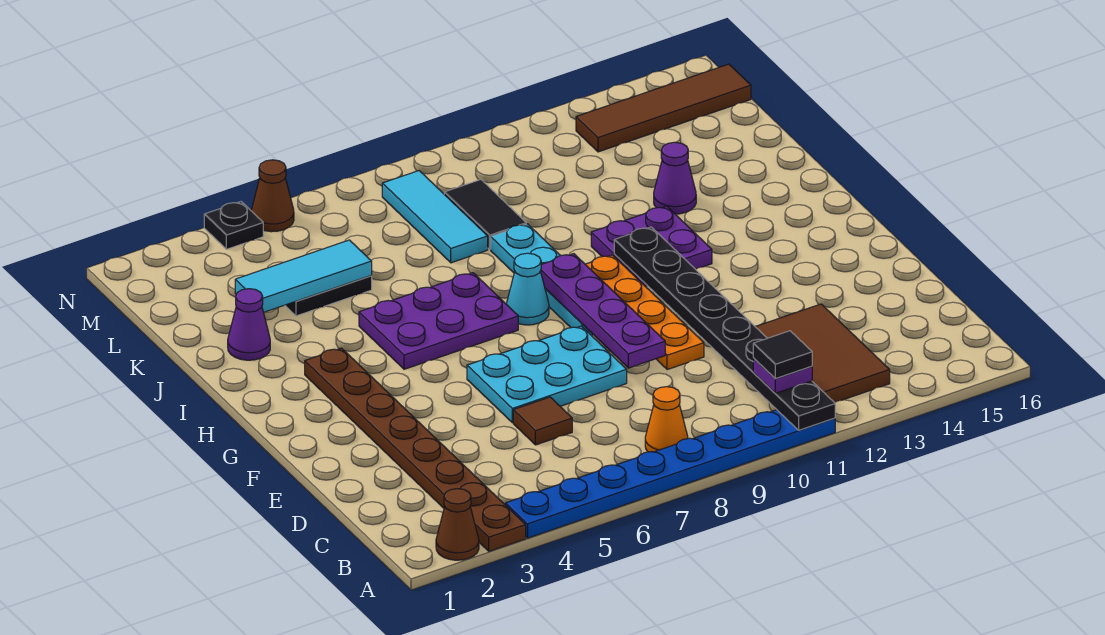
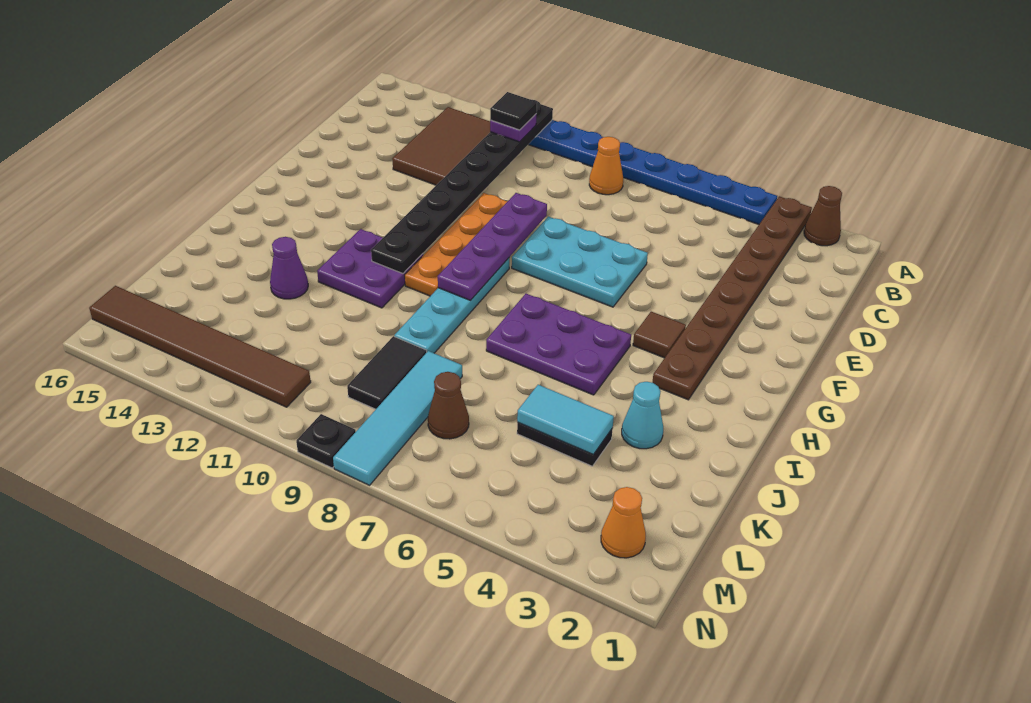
brown tile D6 level 1 -> brown tile G4 level 1
cyan cone H8 level 1 -> cyan cone J3 level 1
purple cone J2 level 1 -> none
cyan tile K3:K5 level 2 -> cyan tile K4:K5 level 2
cyan tile K8:M8 level 1 -> cyan tile K8:N8 level 1
none -> orange cone M2 level 1
brown tile M13:M16 level 1 -> brown tile M11:M16 level 1
black plate N4 level 1 -> black plate N9 level 1
brown cone N5 level 1 -> brown cone L7 level 1

